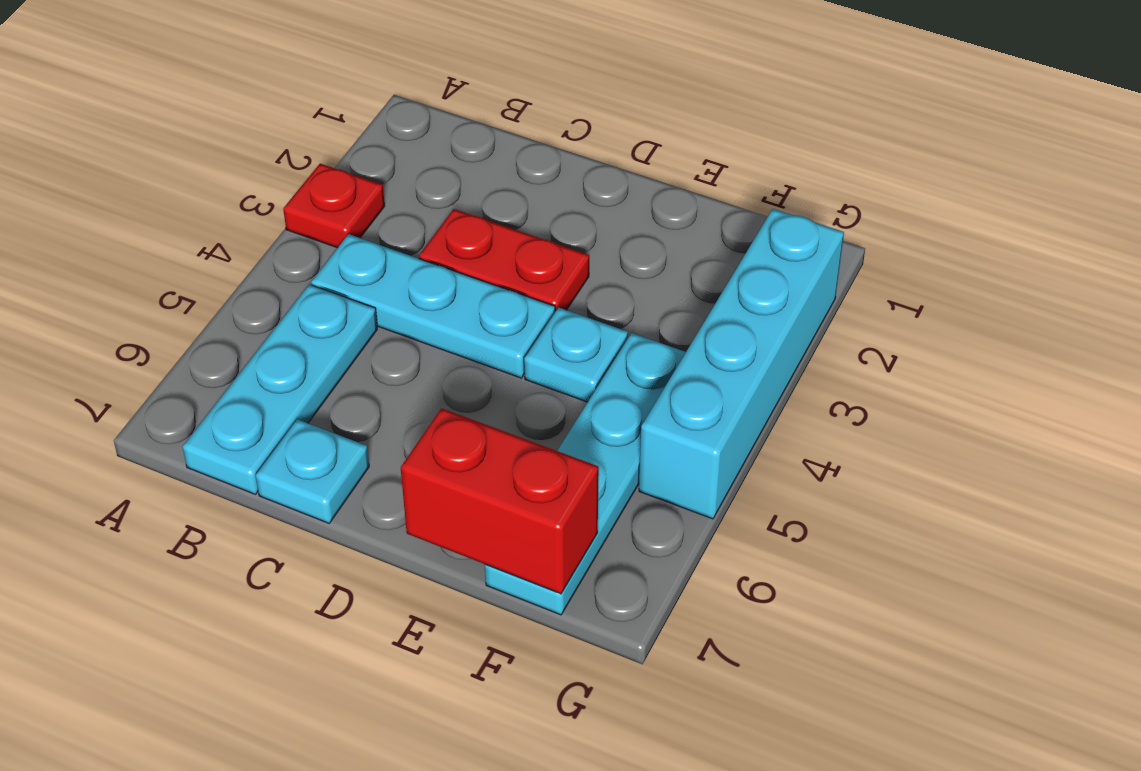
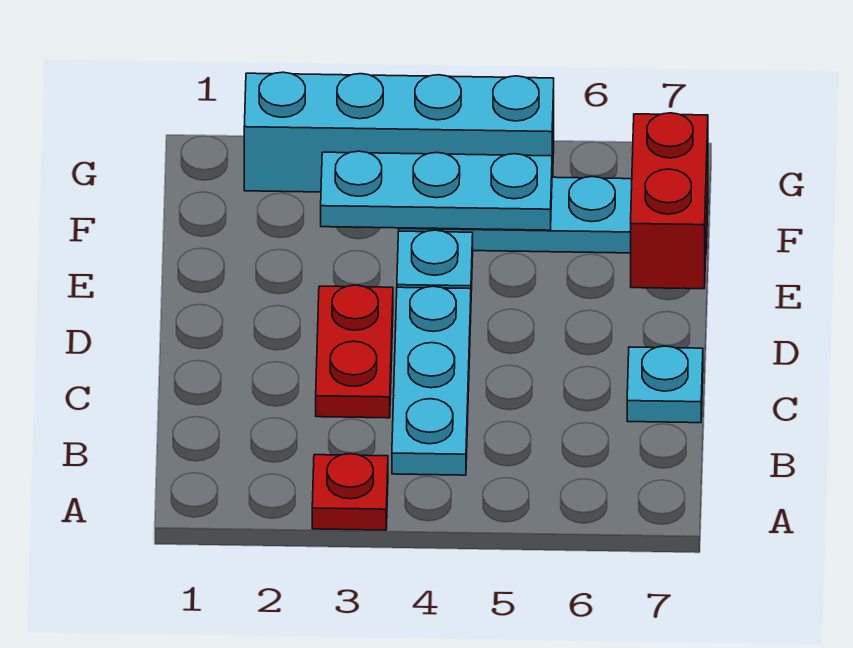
cyan plate B5:B7 level 1 -> cyan plate F3:F5 level 2

